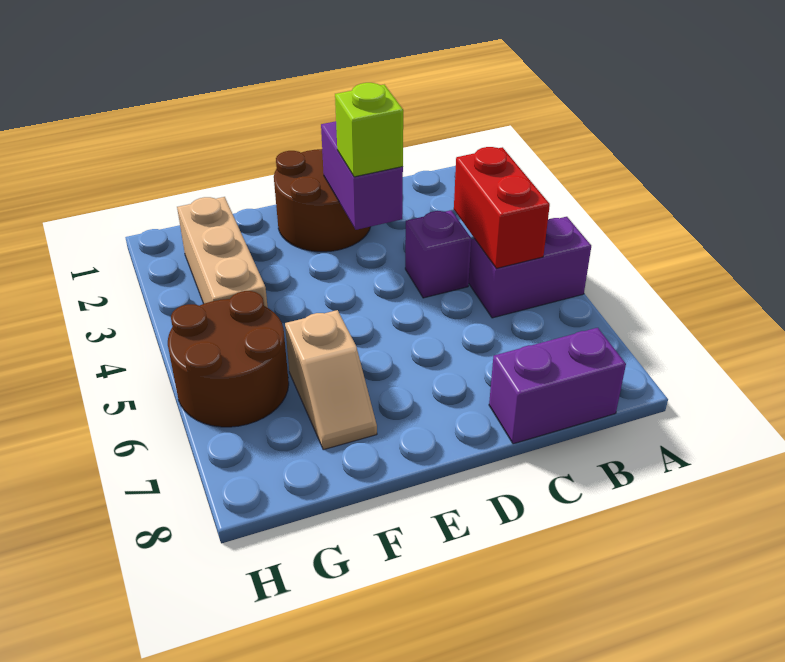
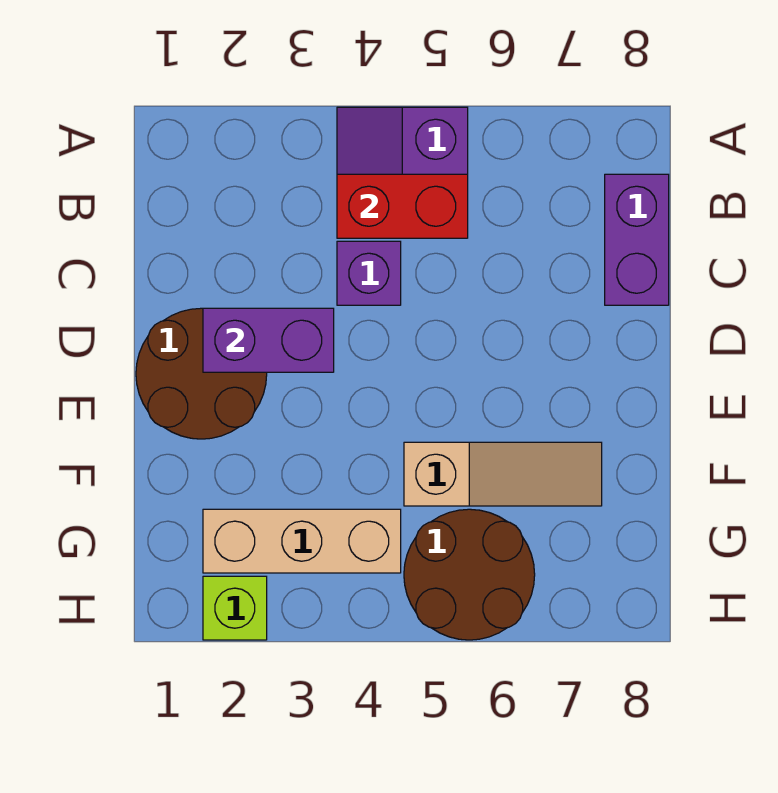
lime brick D3 level 3 -> lime brick H2 level 1
tan slope F6:F7 level 1 top 6 -> tan slope F5:F7 level 1 top 5

